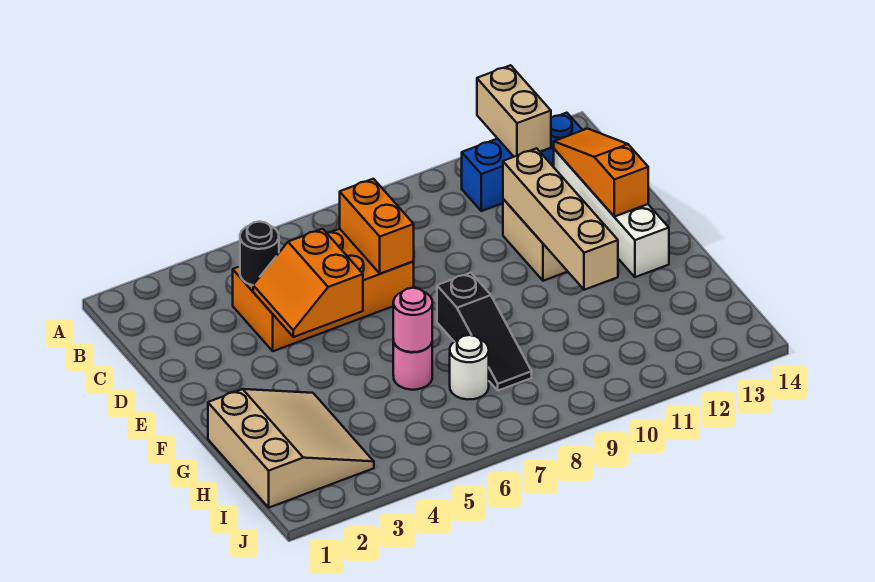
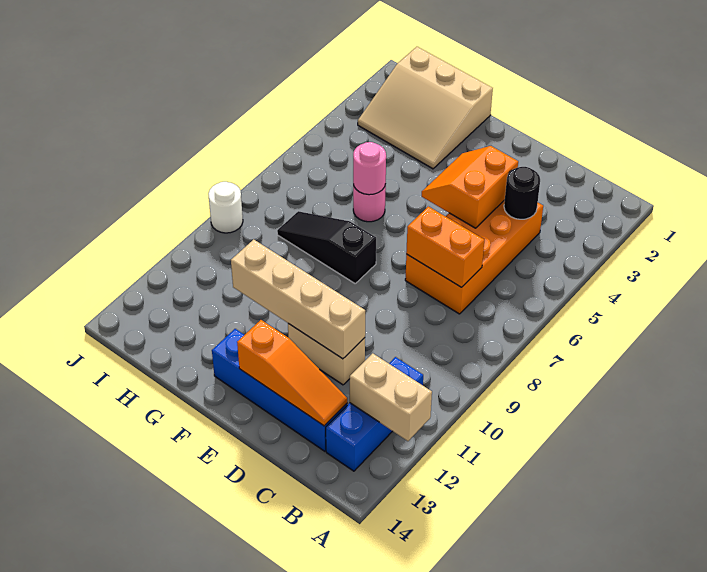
white brick C13:F13 level 1 -> blue brick C13:F13 level 1
orange slope D4:E5 level 2 top 5 -> orange slope D4:E5 level 2 top D
white round brick H7 level 1 -> white round brick J9 level 1

